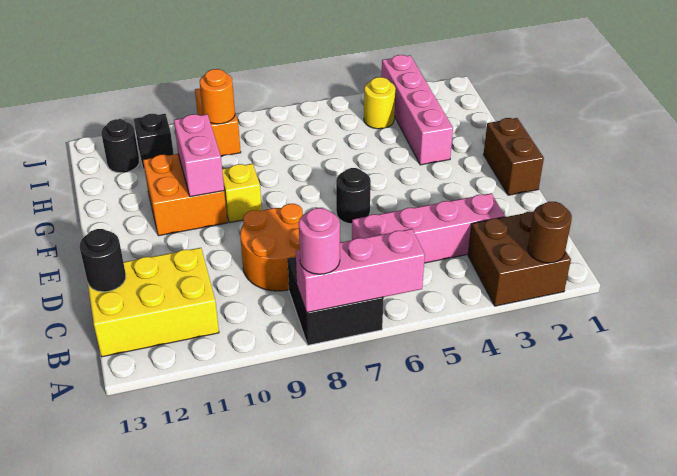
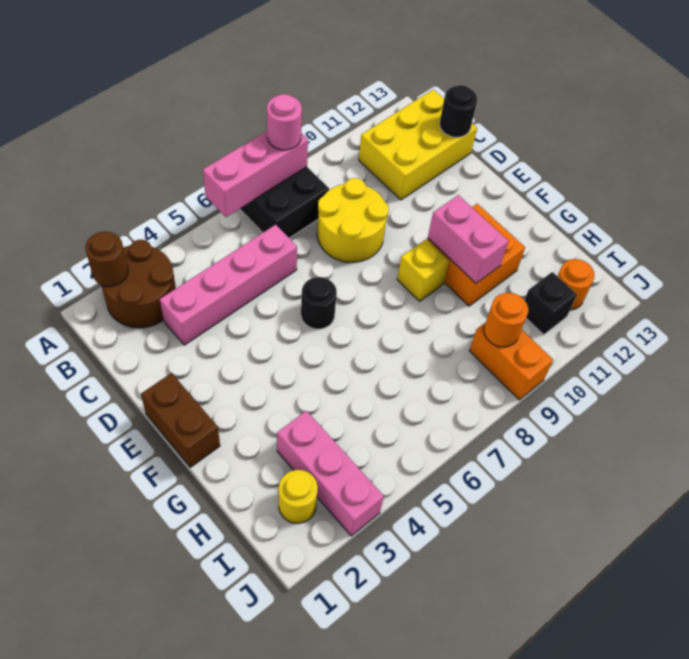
brown brick A2:B3 level 1 -> brown round brick A2:B3 level 1
orange round brick C8:D9 level 1 -> yellow round brick C8:D9 level 1
pink brick G3:J3 level 1 -> pink brick H3:J3 level 1
yellow round brick I4 level 1 -> yellow round brick I2 level 1
black round brick I12 level 1 -> orange round brick I12 level 1

